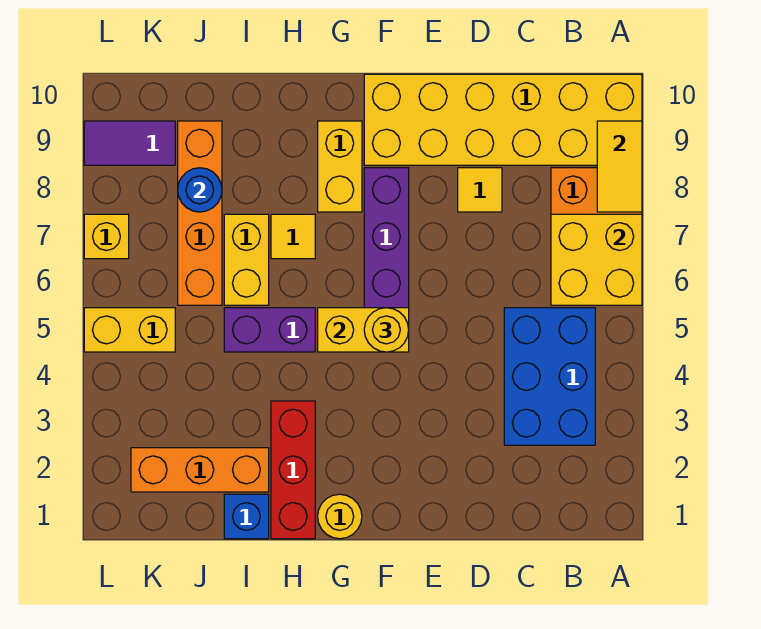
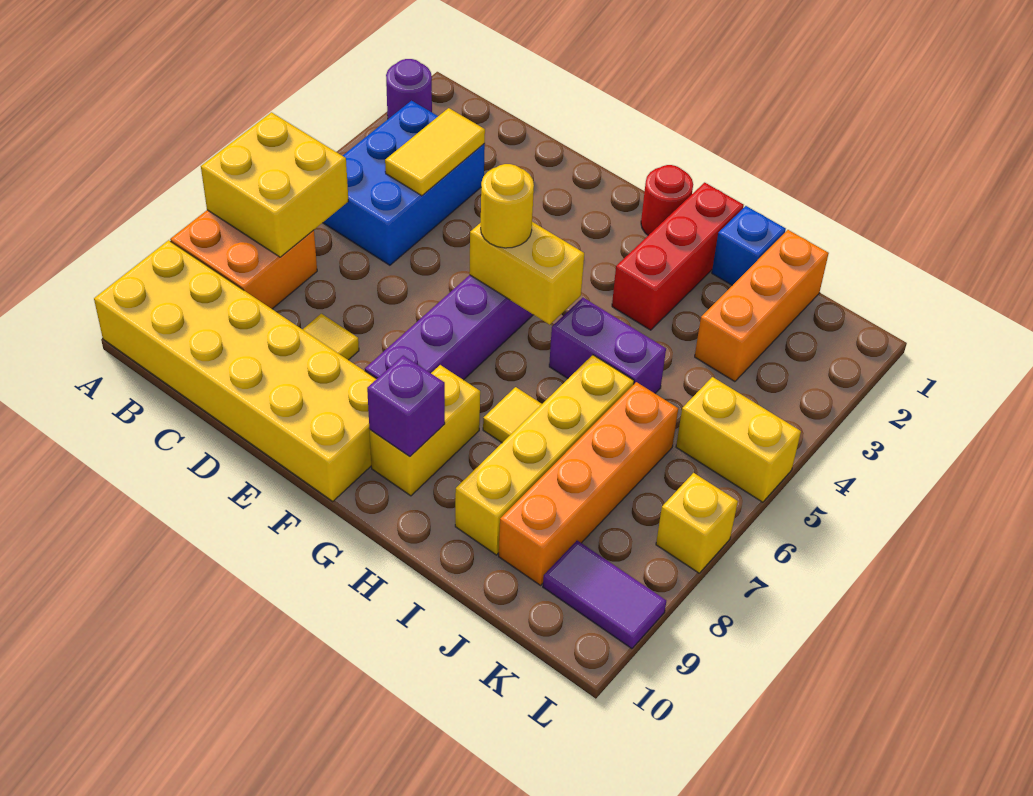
none -> purple round brick A2 level 1
yellow tile A8:A9 level 2 -> yellow tile C3:C4 level 2
yellow round brick G1 level 1 -> red round brick G1 level 1
none -> purple brick G9 level 2
orange brick I2:K2 level 1 -> orange brick J1:J3 level 1
yellow brick I6:I7 level 1 -> yellow brick I6:I9 level 1
blue round brick J8 level 2 -> none

